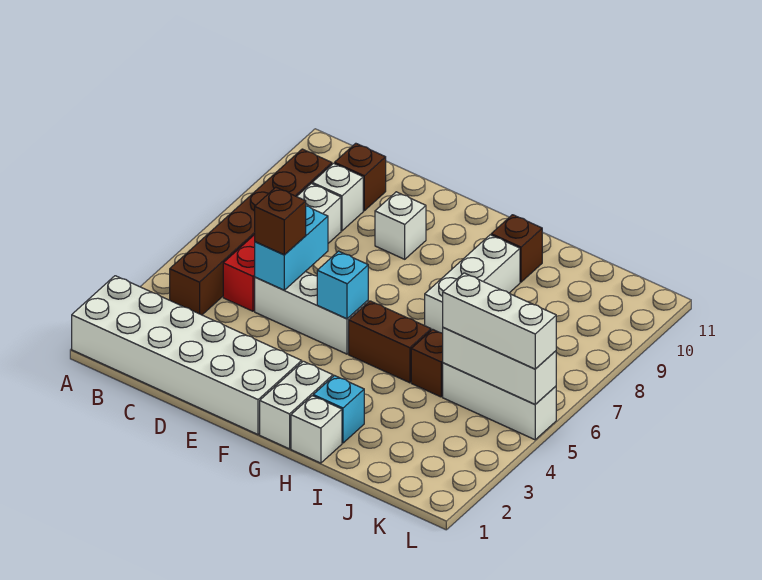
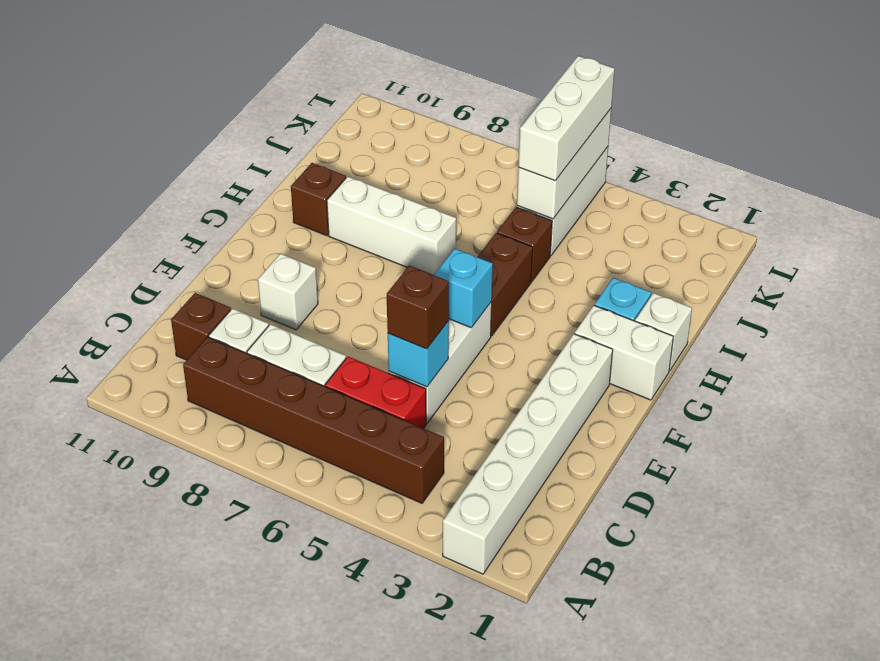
white brick A1:F2 level 1 -> white brick A2:F2 level 1
cyan brick D5:D6 level 2 -> cyan brick D5 level 2

